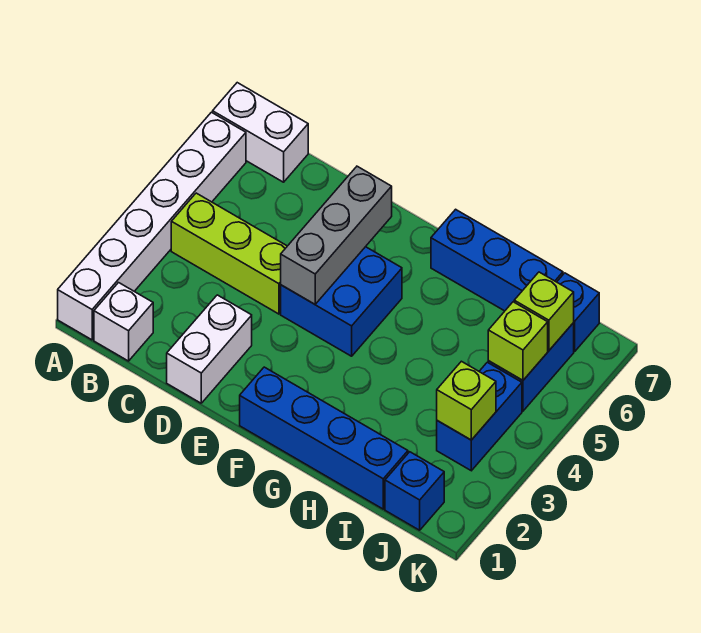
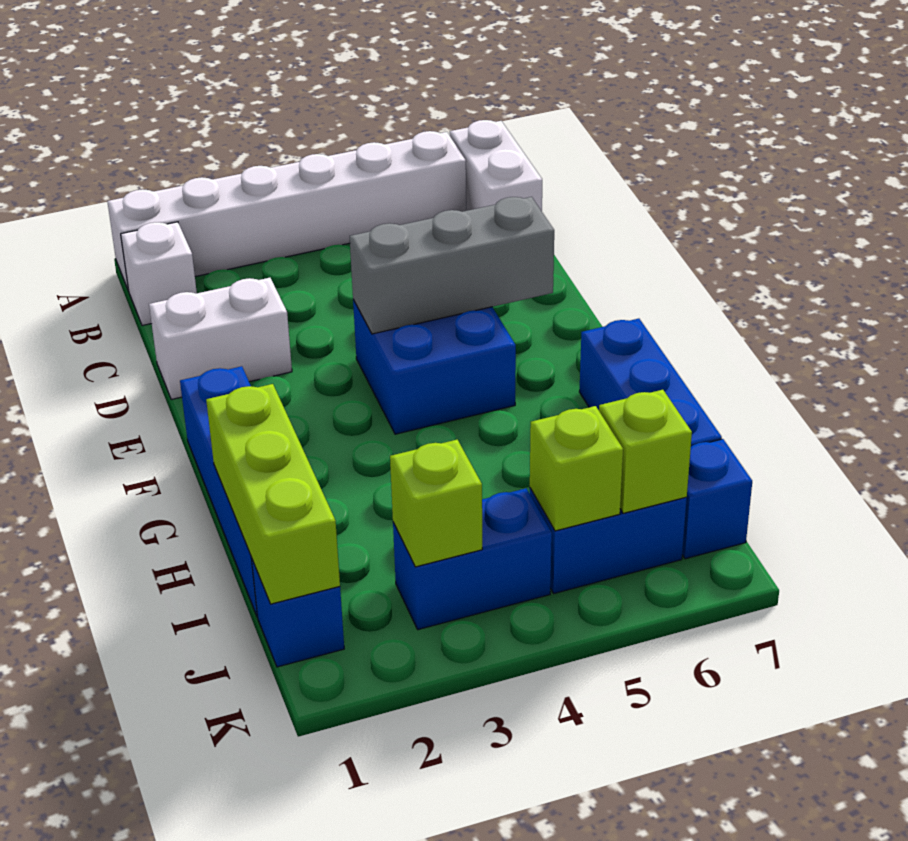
lime brick B4:D4 level 1 -> lime brick H1:J1 level 2

